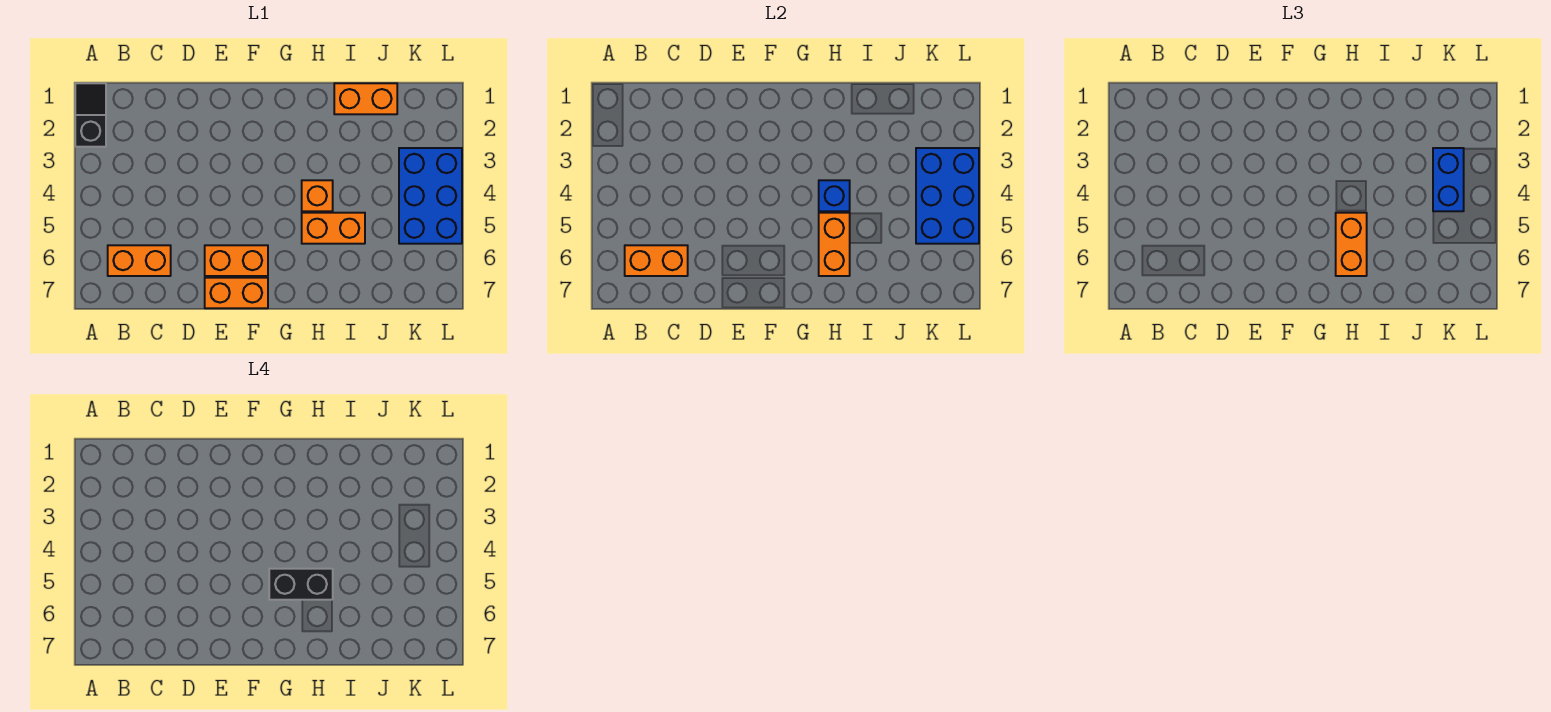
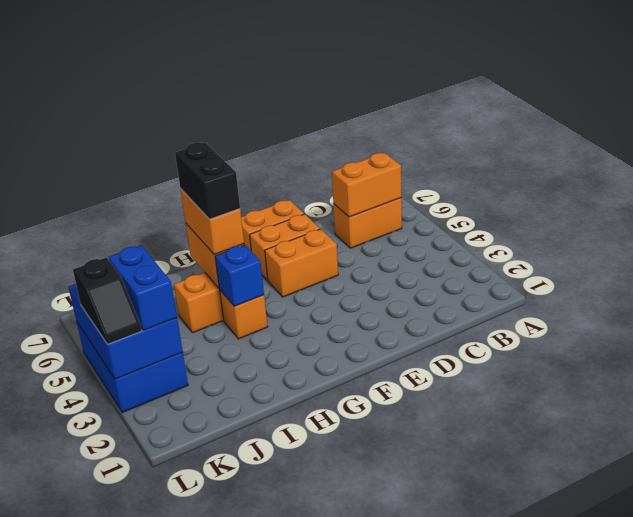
black slope A1:A2 level 1 top 2 -> black slope L3:L4 level 3 top 4
black brick G5:H5 level 4 -> black brick H5:H6 level 4
orange brick I1:J1 level 1 -> orange brick E5:F5 level 1

